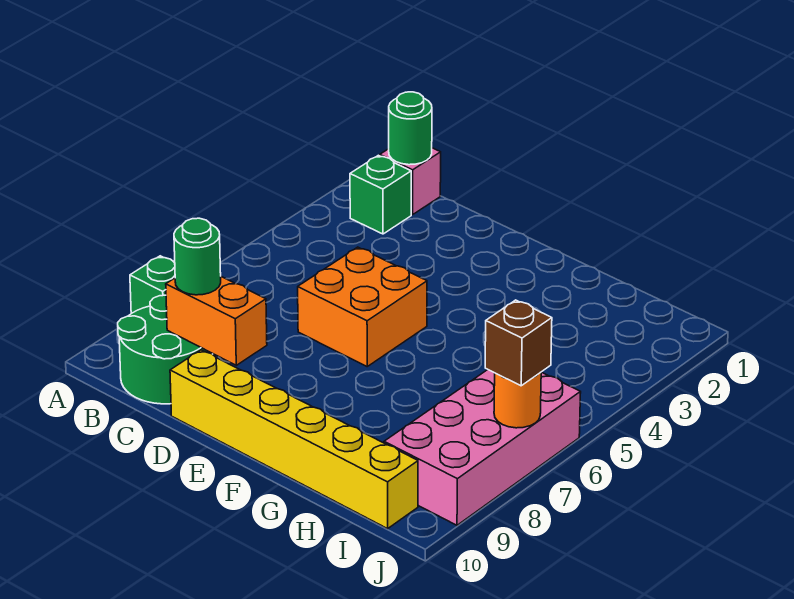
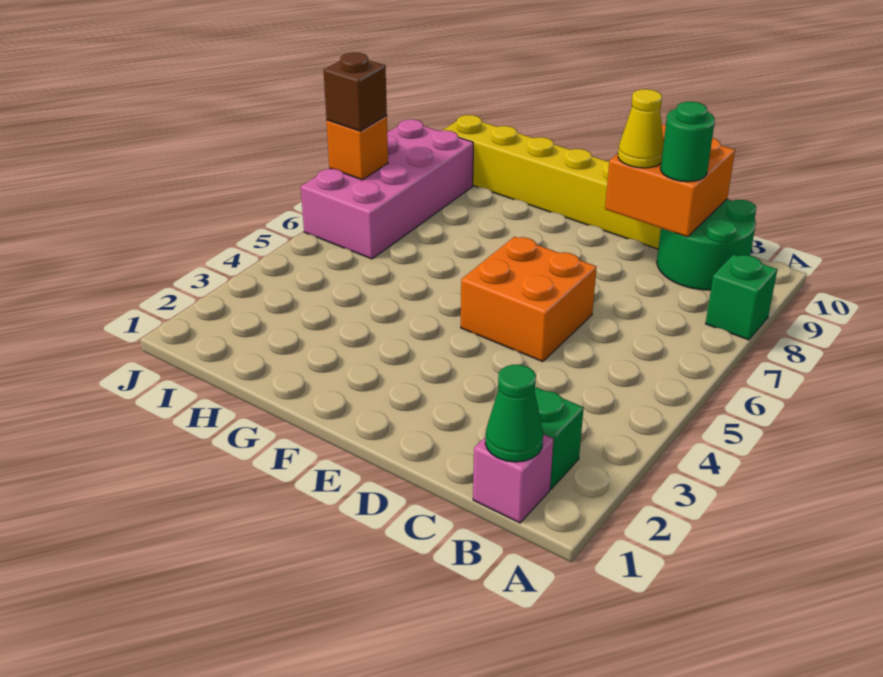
green round brick B1 level 2 -> green cone B1 level 2
orange brick C9:D9 level 2 -> orange brick C9:D10 level 2
none -> yellow cone D9 level 3
orange round brick J7 level 2 -> orange brick J7 level 2

